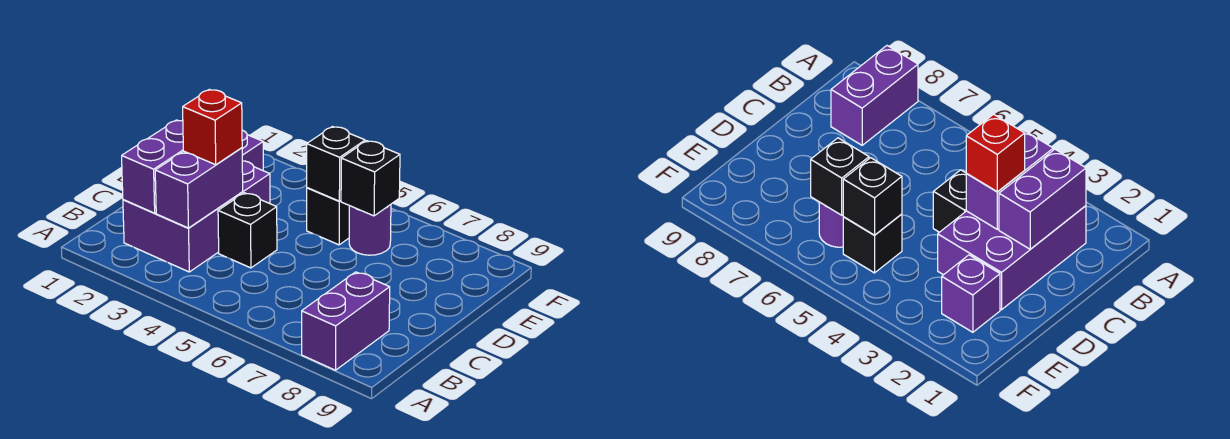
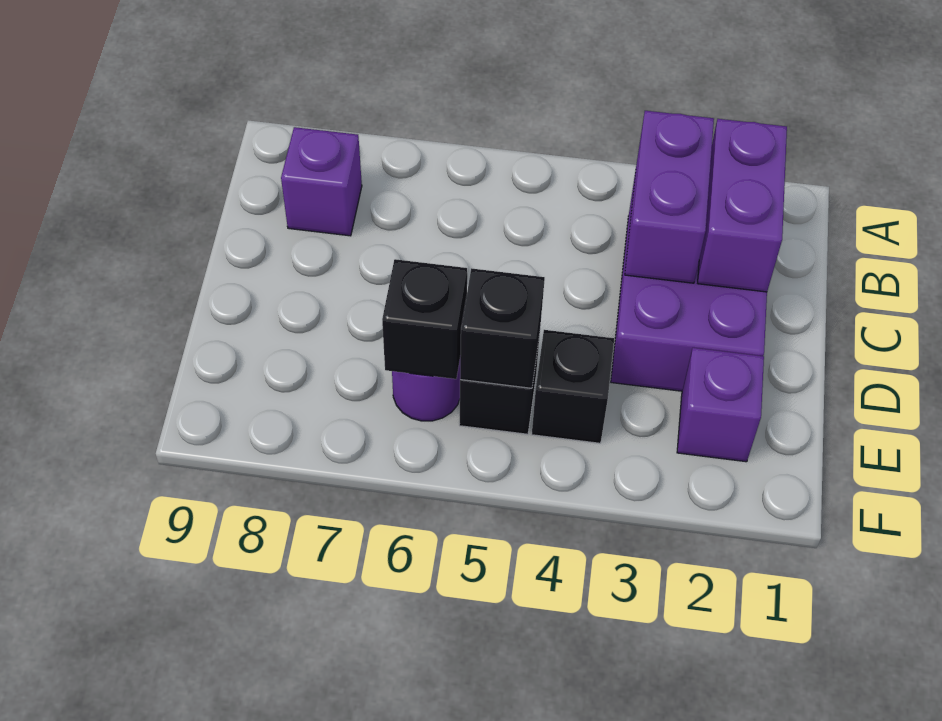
purple brick A8:B8 level 1 -> purple brick B8 level 1
red brick C3 level 3 -> none
black brick C4 level 1 -> black brick E4 level 1

